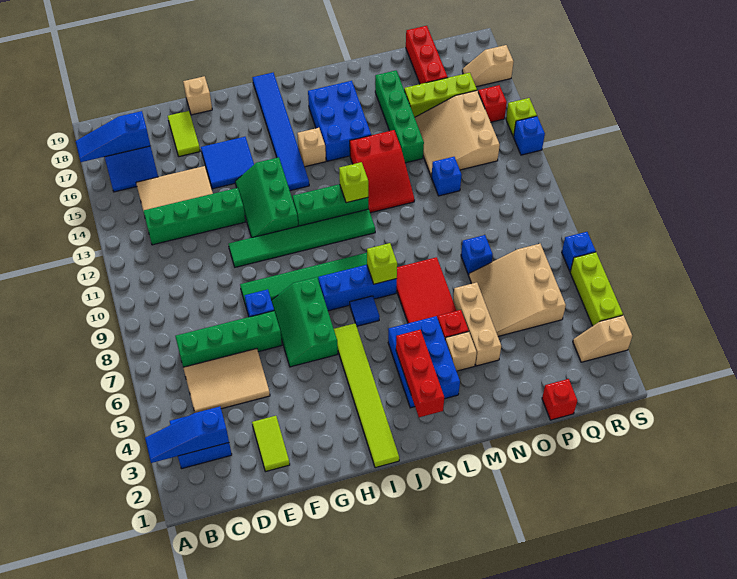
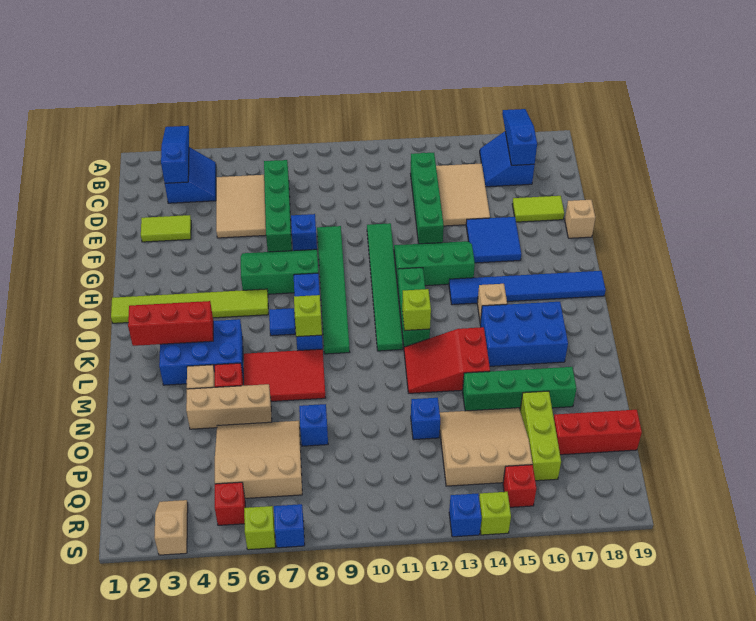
red brick P1 level 1 -> red brick R5 level 1
tan slope R17:S17 level 1 top S -> none
lime brick S4:S6 level 1 -> lime brick S6 level 1

